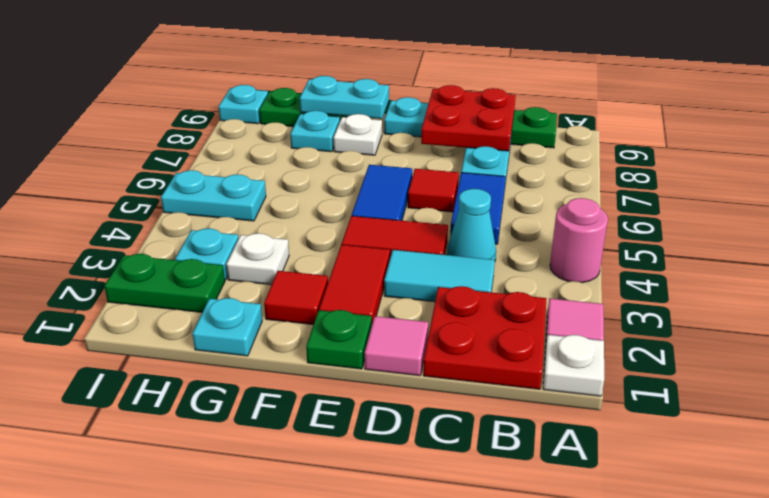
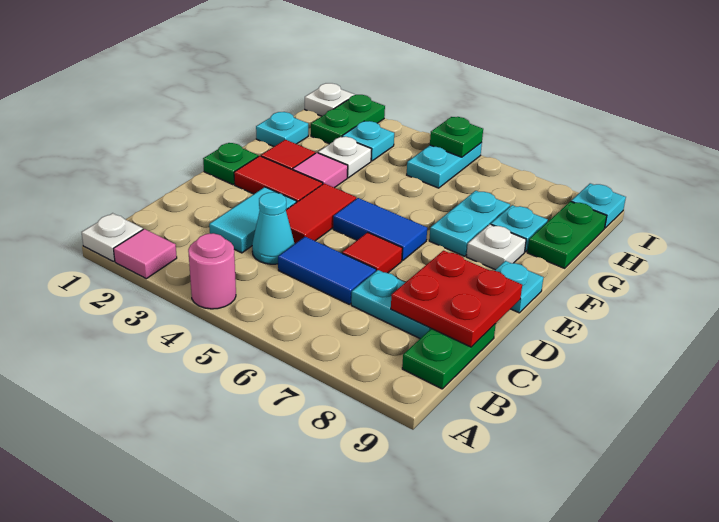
red plate B1:C2 level 1 -> none
pink tile D1 level 1 -> pink tile F3 level 1
cyan plate F9:G9 level 2 -> cyan plate F7:G7 level 1
none -> white plate I1 level 1
none -> green plate I5 level 2

